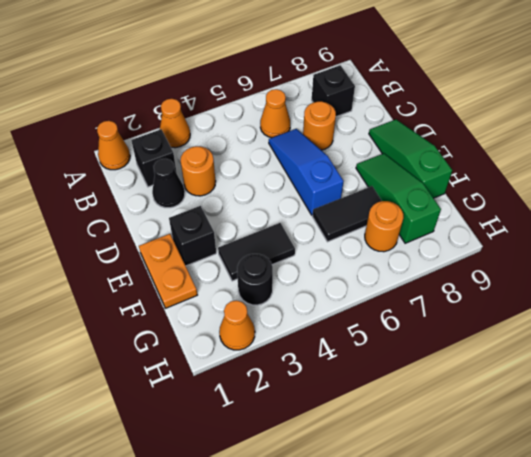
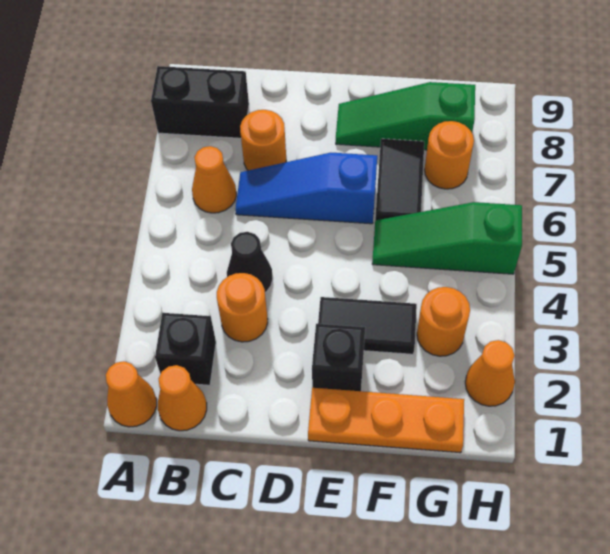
orange cone A3 level 1 -> orange cone B1 level 1
black brick B8 level 1 -> black brick A8:B8 level 1
black cone C2 level 1 -> black cone C4 level 1
green slope D9:F9 level 1 top F -> green slope F5:H5 level 1 top H
orange plate E1:F1 level 1 -> orange plate E1:G1 level 1
black tile F3:F4 level 1 -> black tile E3:F3 level 1
black round brick G3 level 1 -> orange round brick G3 level 1

